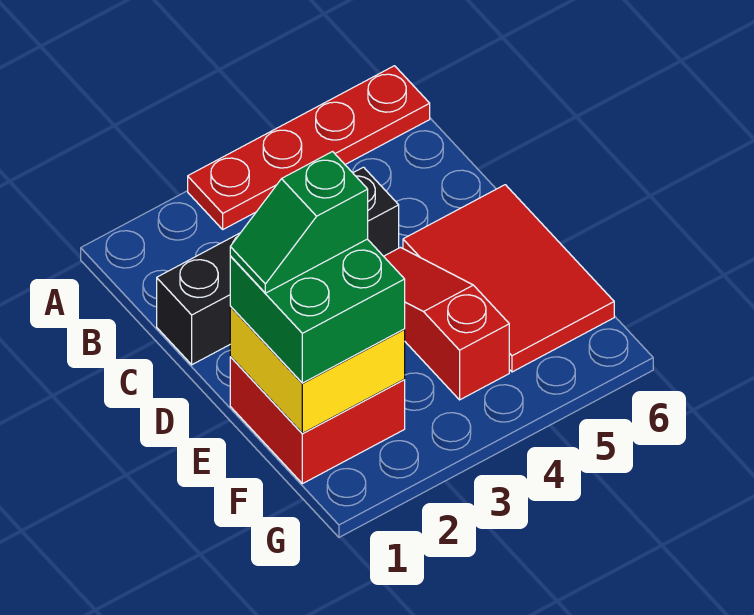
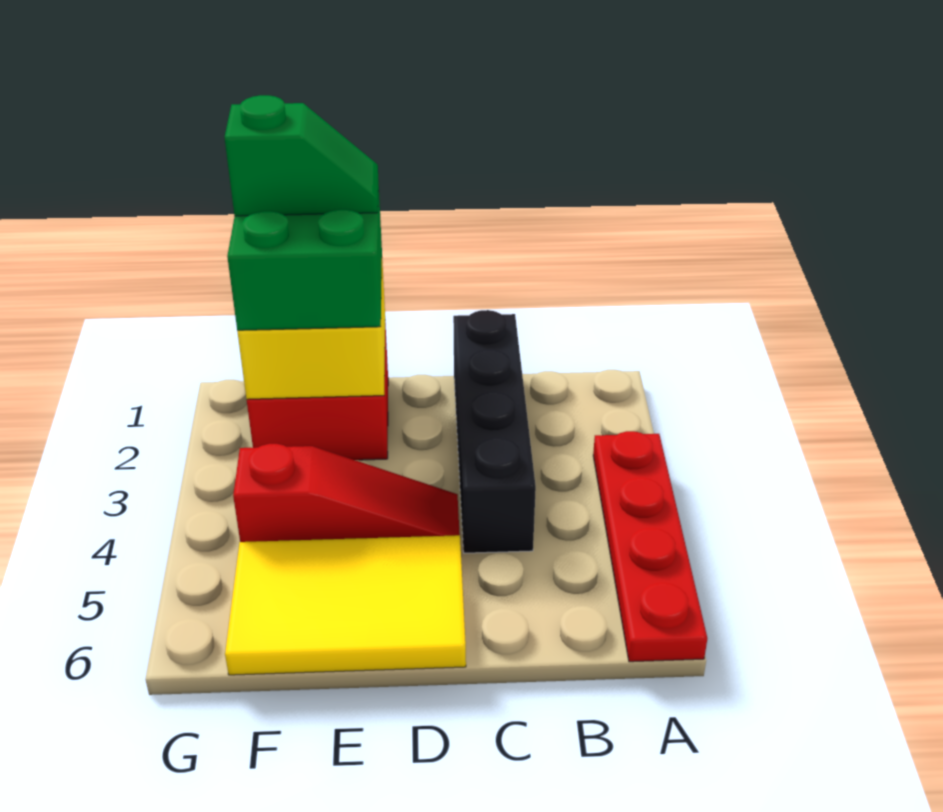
red tile D5:F6 level 1 -> yellow tile D5:F6 level 1
green slope E1:E2 level 4 top 2 -> green slope E1:F1 level 4 top F

